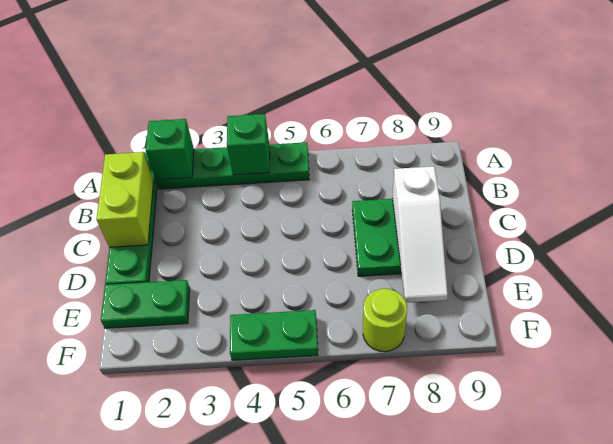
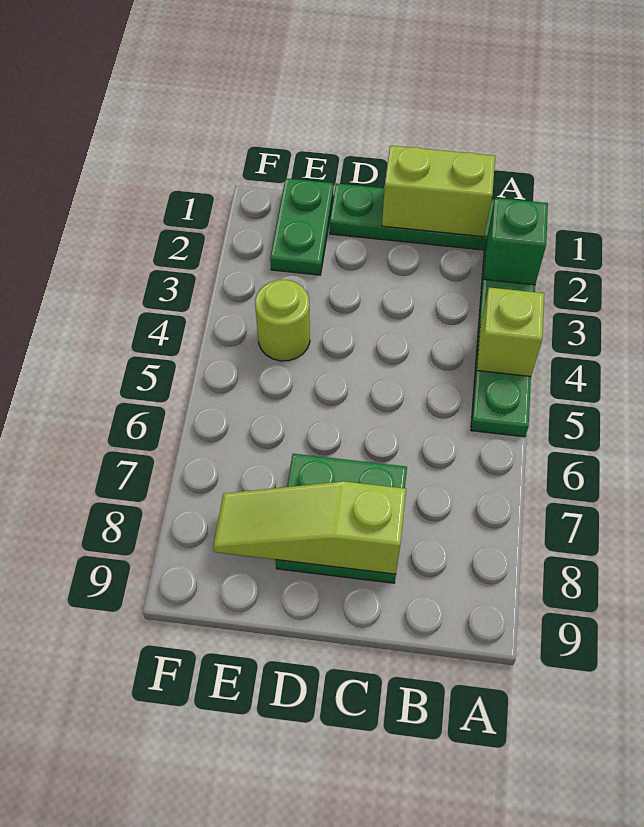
green brick A4 level 2 -> lime brick A4 level 2
white slope C8:E8 level 2 top C -> lime slope C8:E8 level 2 top C
green plate F4:F5 level 1 -> none
lime round brick F7 level 1 -> lime round brick E4 level 1

